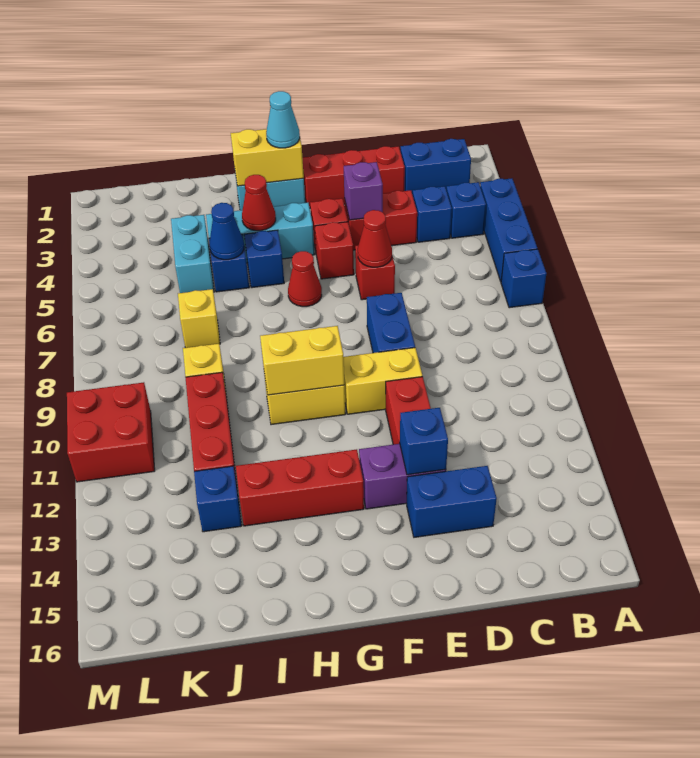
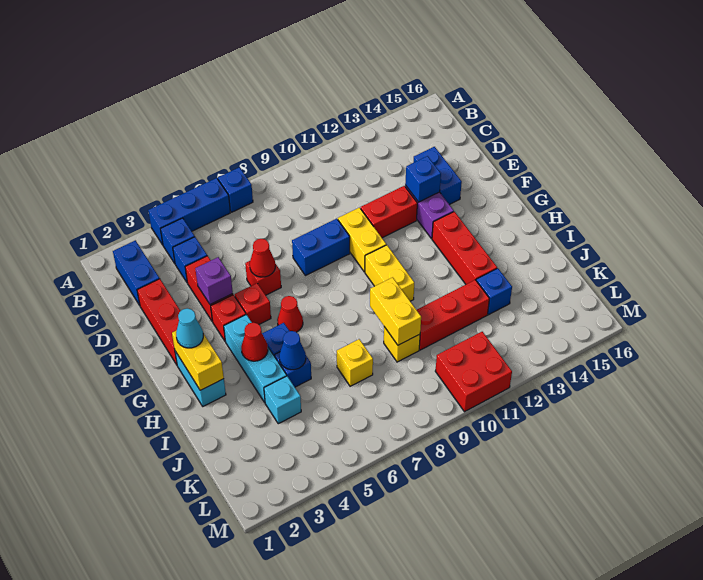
yellow brick G10:H10 level 2 -> yellow brick I9:J9 level 2
cyan brick J4:J5 level 1 -> cyan brick J4 level 1

